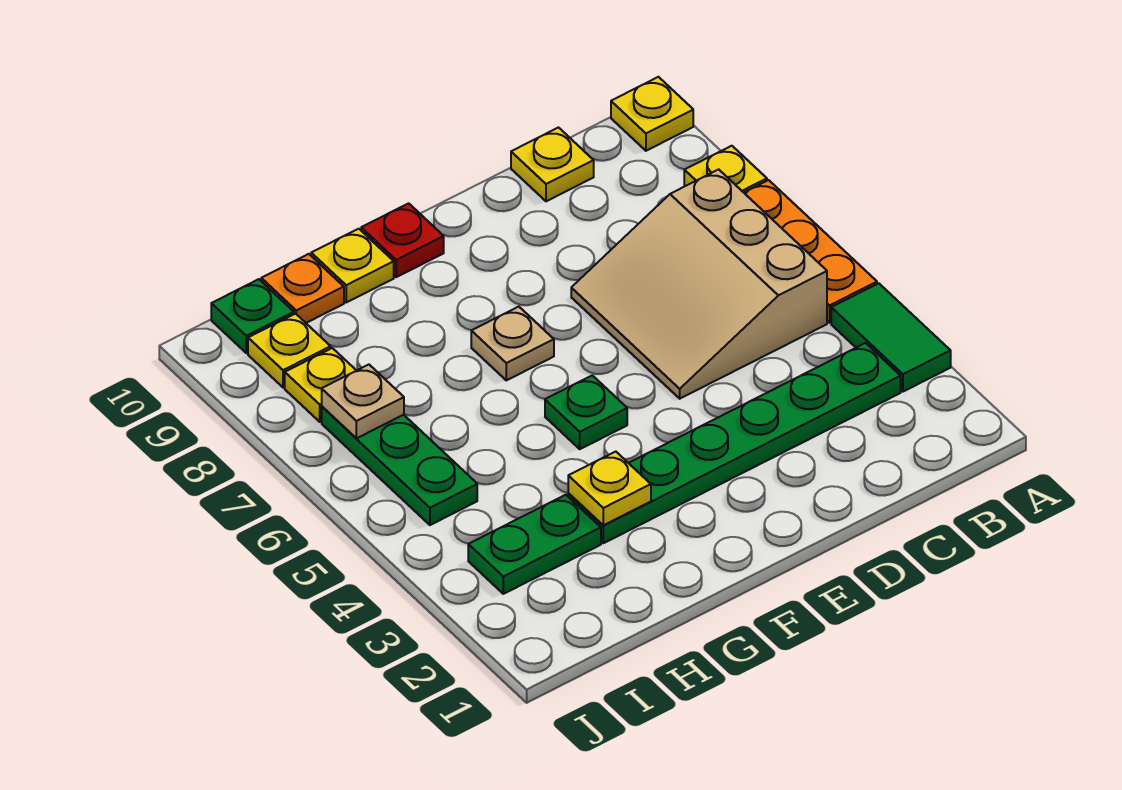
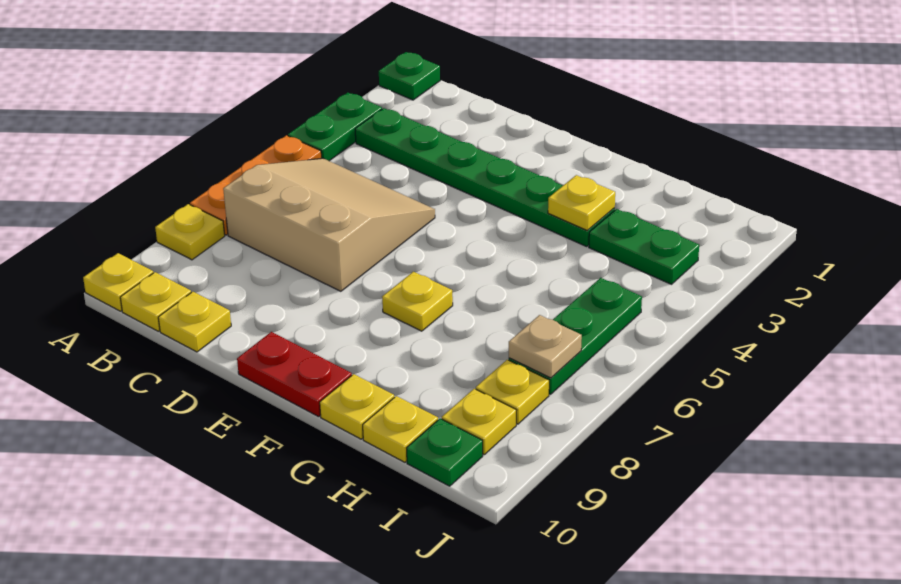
green tile A3:A4 level 1 -> green plate A3:A4 level 1
tan slope B5:D7 level 1 top B -> tan slope B5:D7 level 1 top 7
none -> yellow plate B10 level 1
green plate F5 level 1 -> green plate A1 level 1
tan plate F7 level 1 -> yellow plate F7 level 1
red plate F10 level 1 -> red plate E10:F10 level 1
orange plate H10 level 1 -> yellow plate H10 level 1

